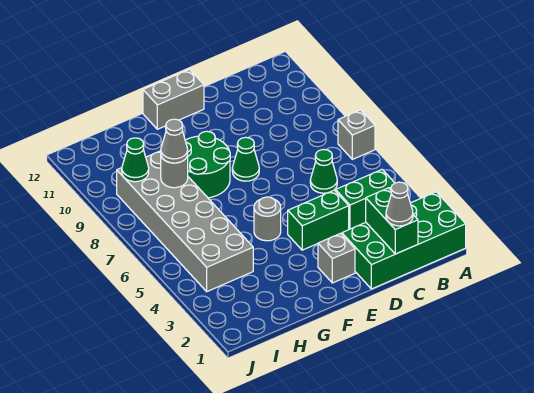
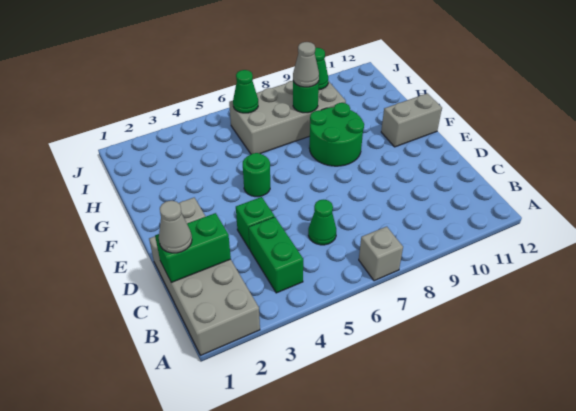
green brick A1:D2 level 1 -> grey brick A1:D2 level 1
green brick D4:E4 level 1 -> green brick D4 level 1
green cone E8 level 1 -> green cone I6 level 2
grey brick E12:F12 level 1 -> grey brick F11:F12 level 1
grey round brick F5 level 1 -> green round brick F5 level 1
grey brick H4:I9 level 1 -> grey brick H6:I9 level 1
grey round brick H8 level 2 -> green round brick H8 level 2

